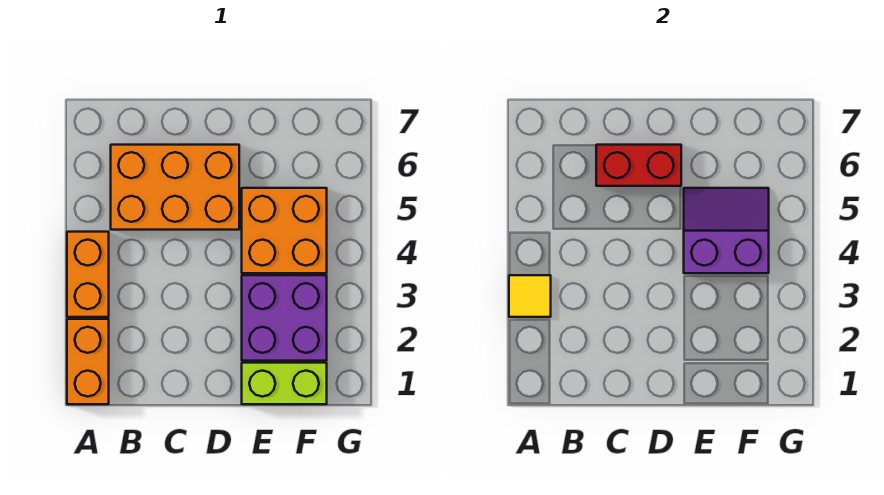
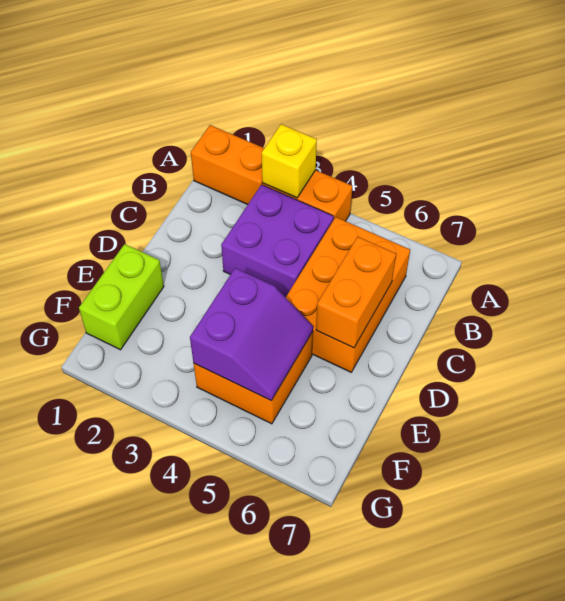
yellow tile A3 level 2 -> yellow brick A3 level 2
red brick C6:D6 level 2 -> orange brick C6:D6 level 2
purple brick E2:F3 level 1 -> purple brick B3:C4 level 1

